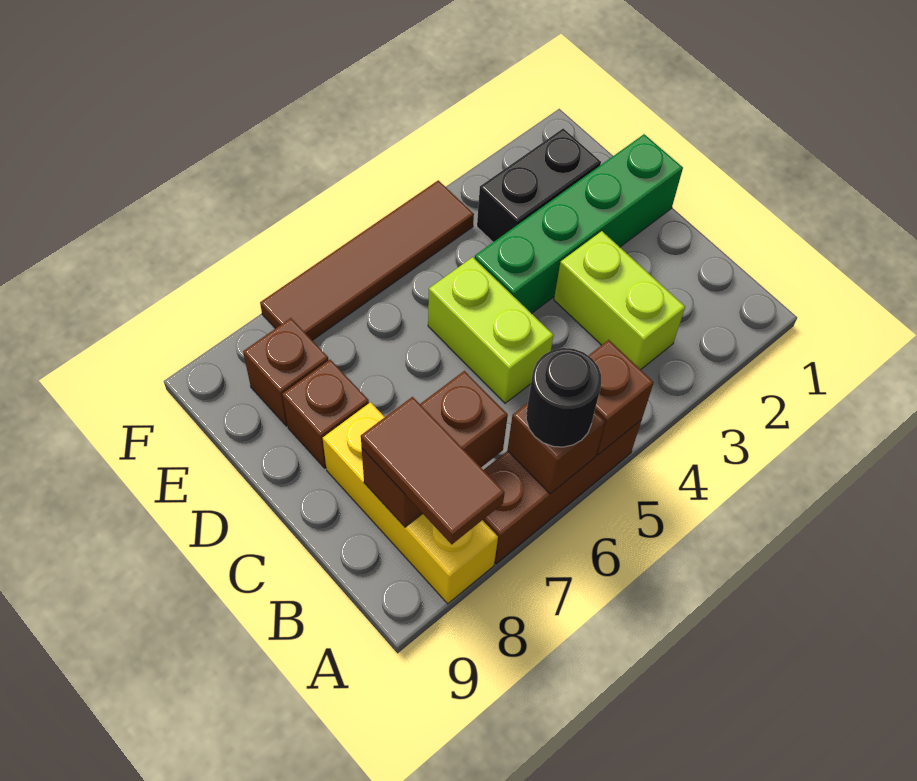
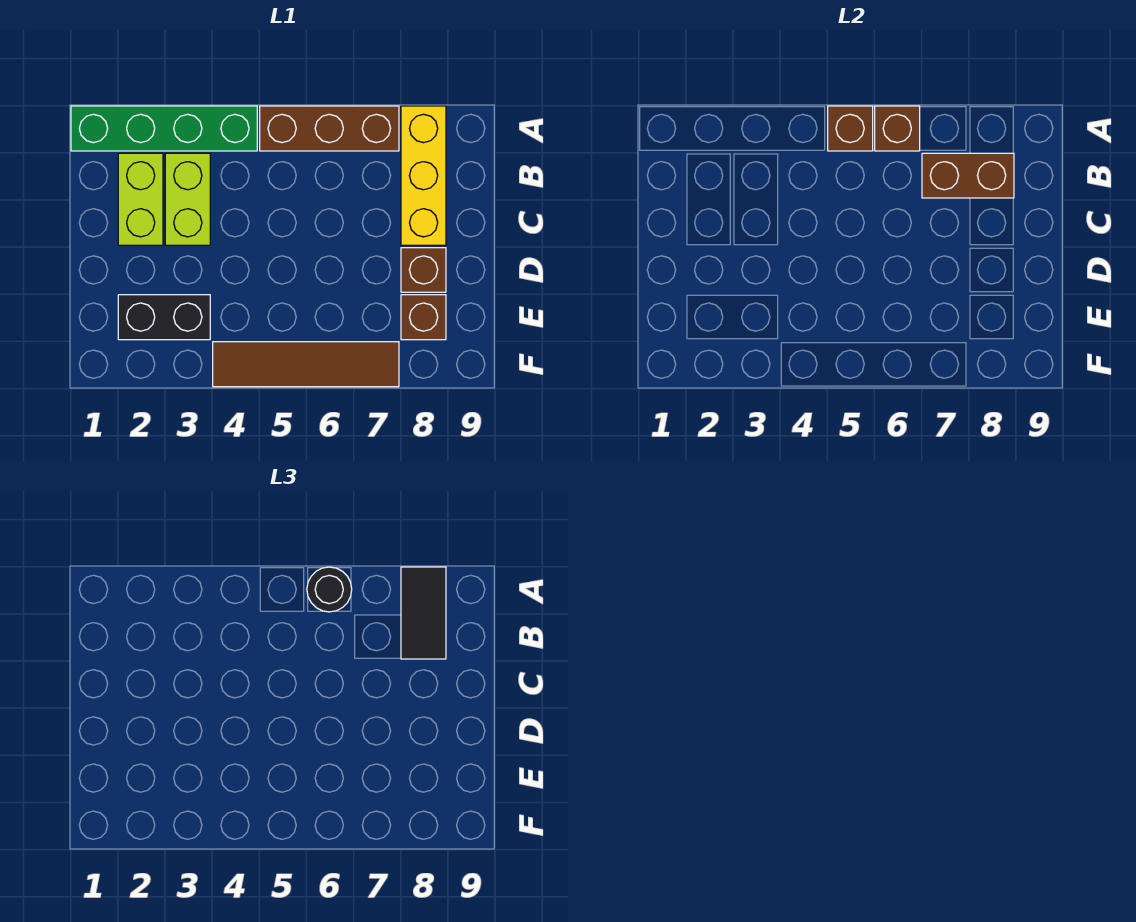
brown tile A8:B8 level 3 -> black tile A8:B8 level 3
lime brick C5:D5 level 1 -> lime brick B2:C2 level 1
green brick D1:D4 level 1 -> green brick A1:A4 level 1

